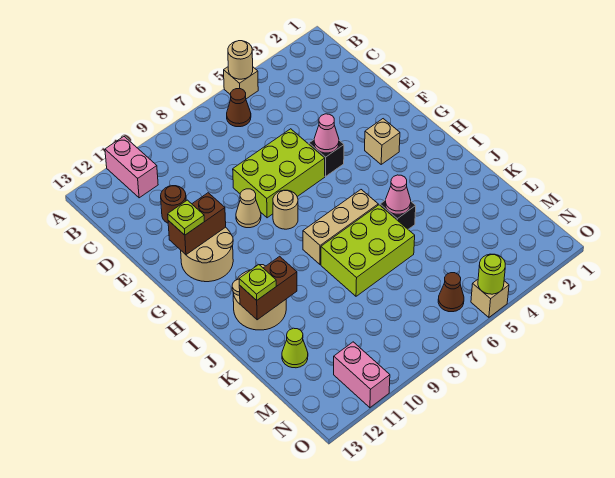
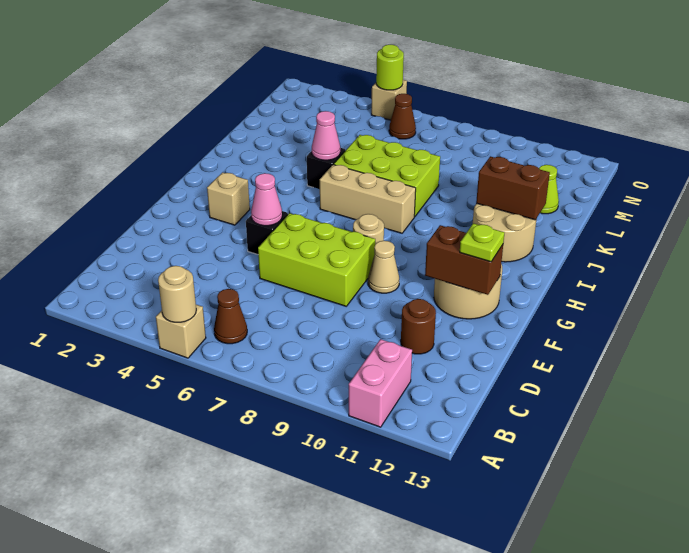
lime plate J12 level 3 -> none
pink brick N11:O11 level 1 -> none

